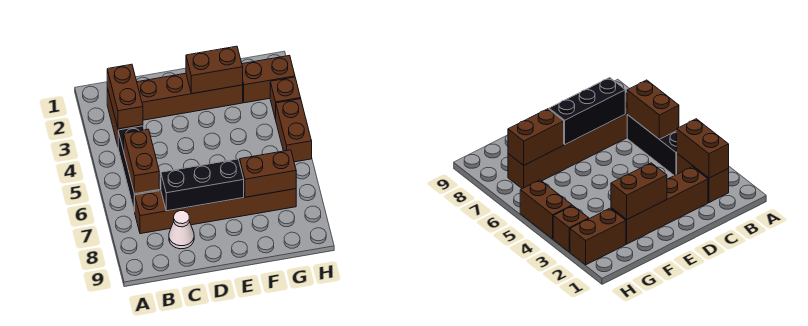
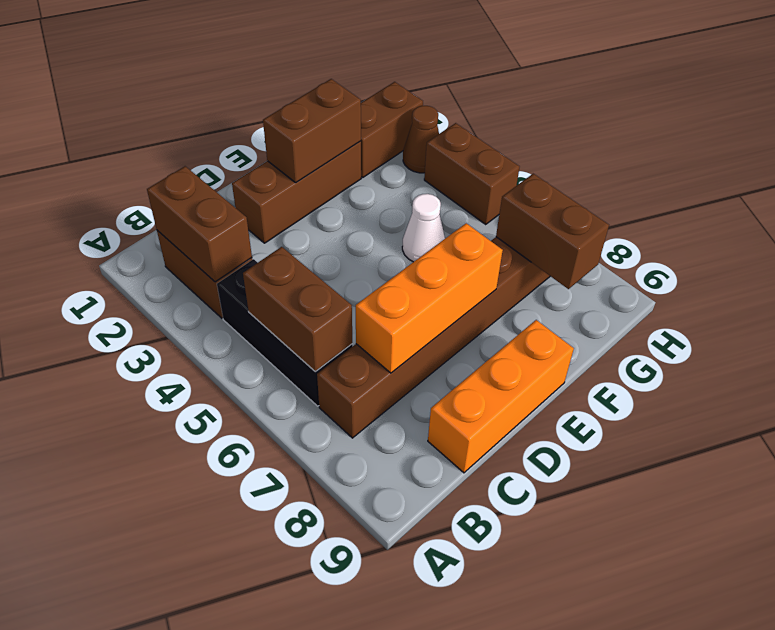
brown brick C2:F2 level 1 -> brown brick D2:F2 level 1
black brick C7:E7 level 2 -> orange brick C7:E7 level 2
white cone C8 level 1 -> white cone F5 level 1
none -> orange brick C9:E9 level 1
brown brick F7:G7 level 2 -> brown brick G7:G8 level 2
brown brick H3 level 1 -> brown cone H3 level 1

